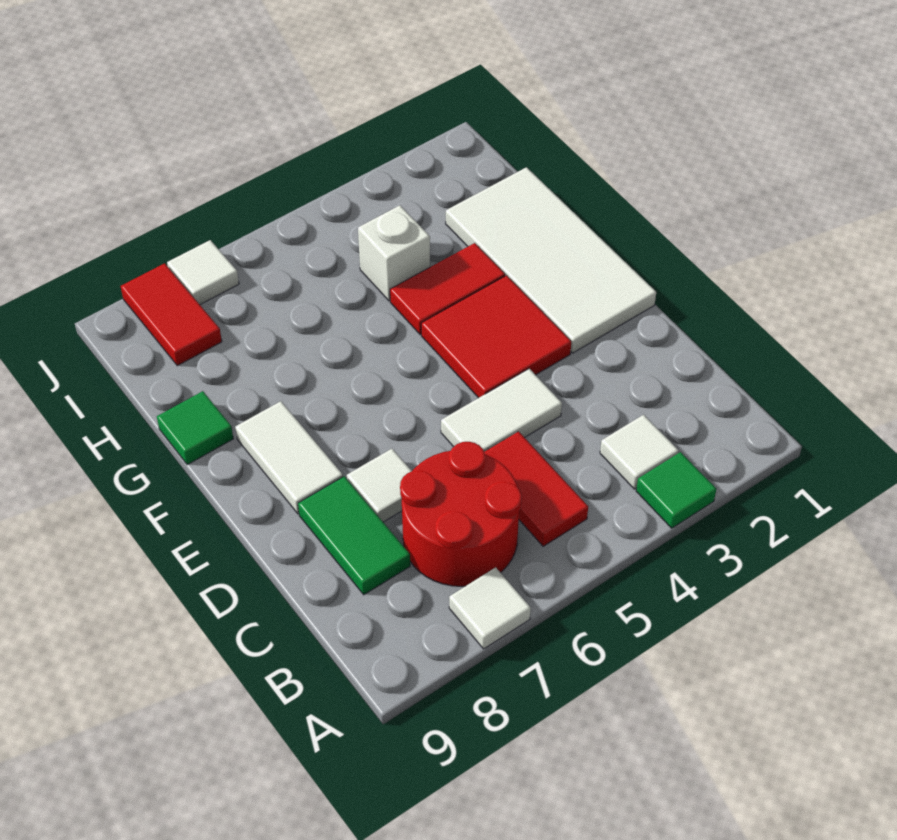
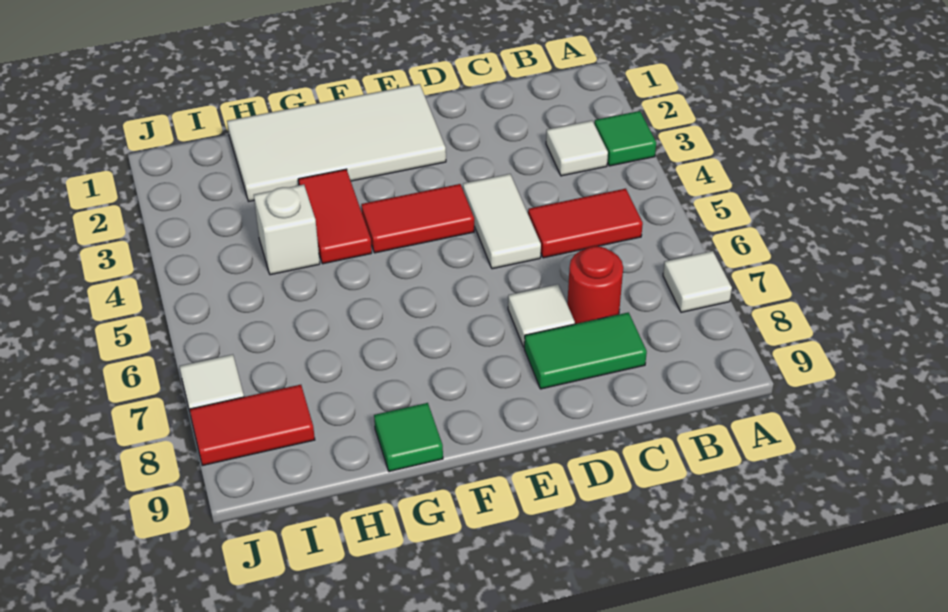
red round brick B6:C7 level 1 -> red round brick C7 level 1
red tile E3:F4 level 1 -> red tile E4:F4 level 1
white tile E8:F8 level 1 -> none

